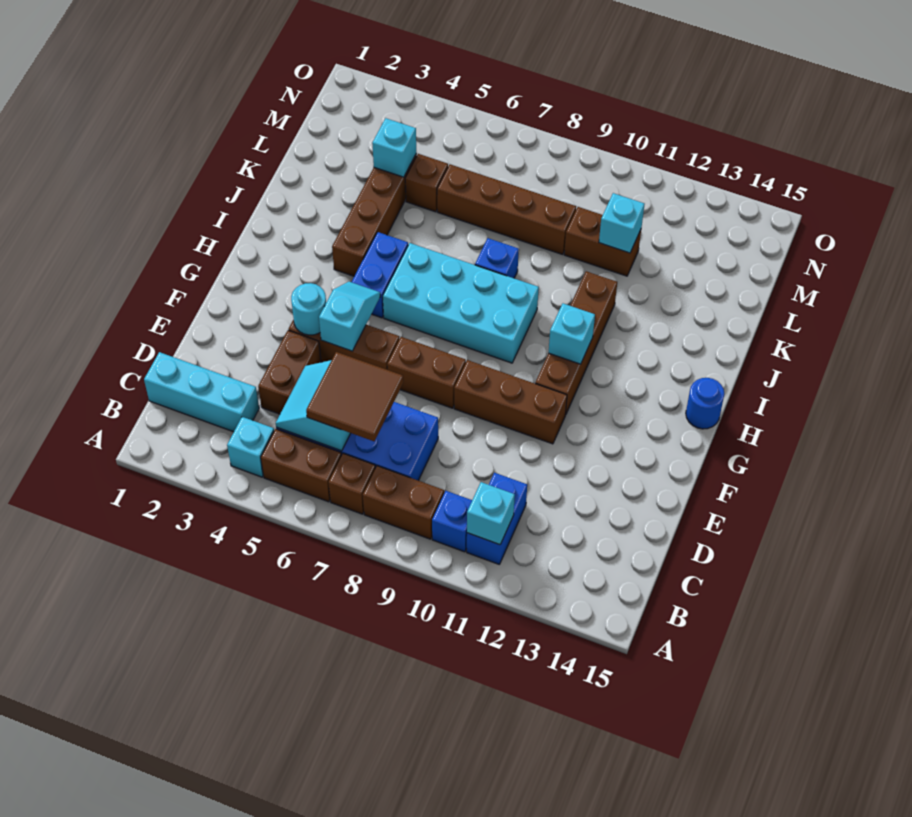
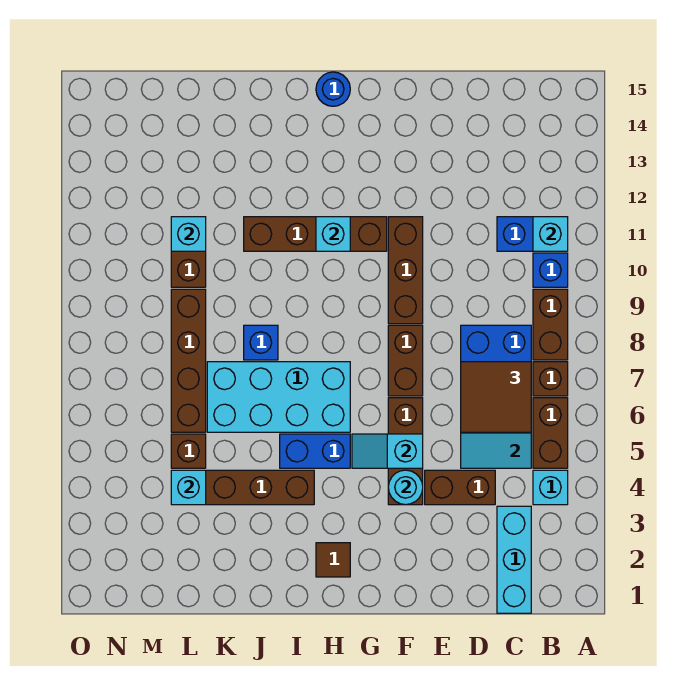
none -> brown tile H2 level 1
cyan brick H6:I9 level 1 -> cyan brick H6:K7 level 1

